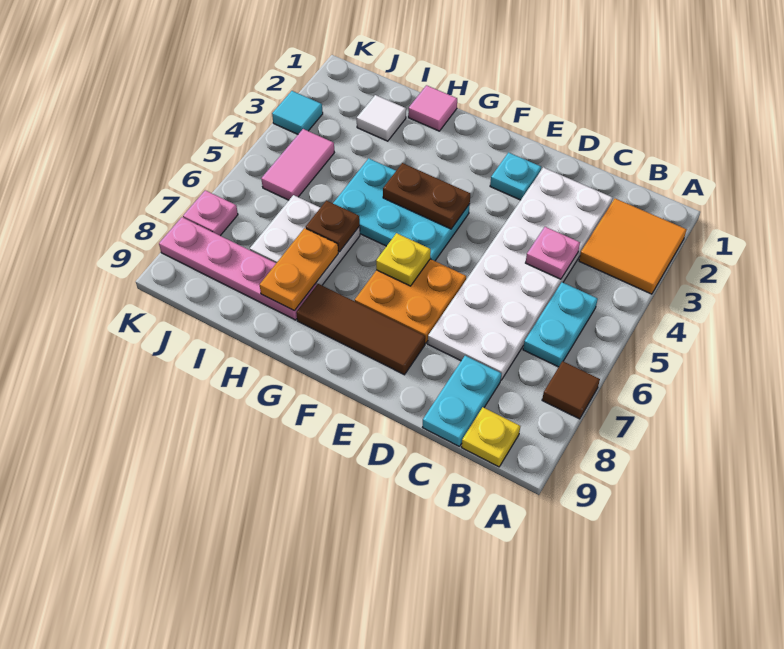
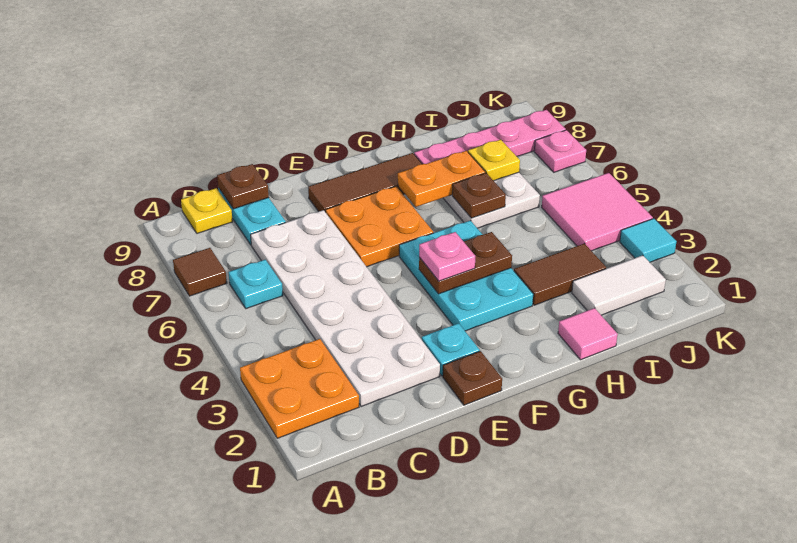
orange tile A2:B3 level 1 -> orange plate A2:B3 level 1
cyan plate B5:B6 level 1 -> cyan plate B6 level 1
pink plate C4 level 2 -> pink plate F4 level 3
none -> brown plate C9 level 2
none -> brown plate E1 level 1
cyan plate F4:H5 level 1 -> cyan plate F3:G5 level 1
yellow plate F6 level 2 -> yellow plate I7 level 2
none -> brown tile H3:I3 level 1
orange plate H7:H8 level 2 -> orange plate G7:H7 level 2
white tile I2 level 1 -> white tile I2:J2 level 1
pink tile J4:J5 level 1 -> pink tile J4:K5 level 1

